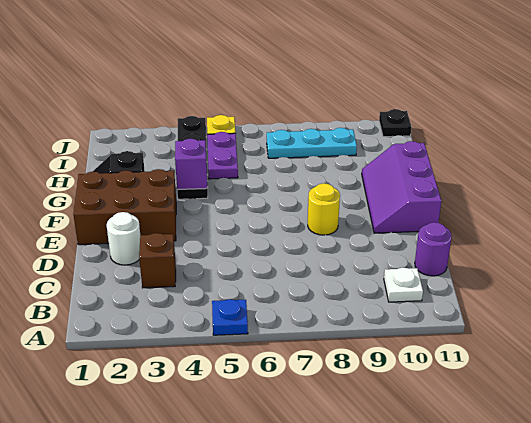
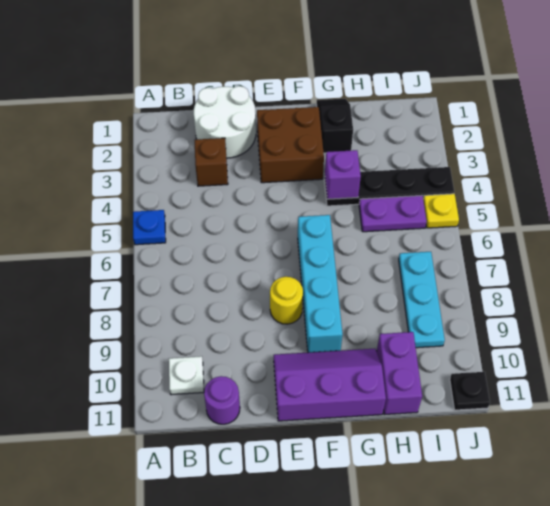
white round brick D2 level 1 -> white round brick C1:D2 level 1
brown brick E1:F3 level 1 -> brown brick E2:F3 level 1
none -> cyan brick F6:F9 level 1
none -> purple brick H10:H11 level 1

